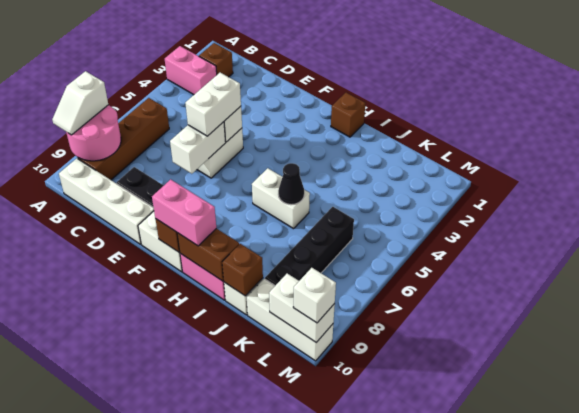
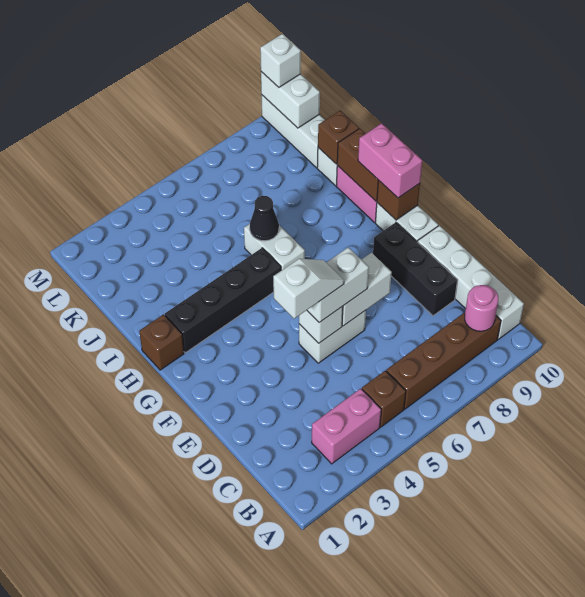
pink brick A3:B3 level 1 -> pink brick B3:B4 level 1
pink round brick A8:B9 level 2 -> pink round brick B9 level 2
white slope A8:A9 level 3 top 8 -> white slope E4:E5 level 4 top 4
brown brick B2 level 1 -> brown brick B5 level 1
black brick K6:K9 level 1 -> black brick H2:H5 level 1

